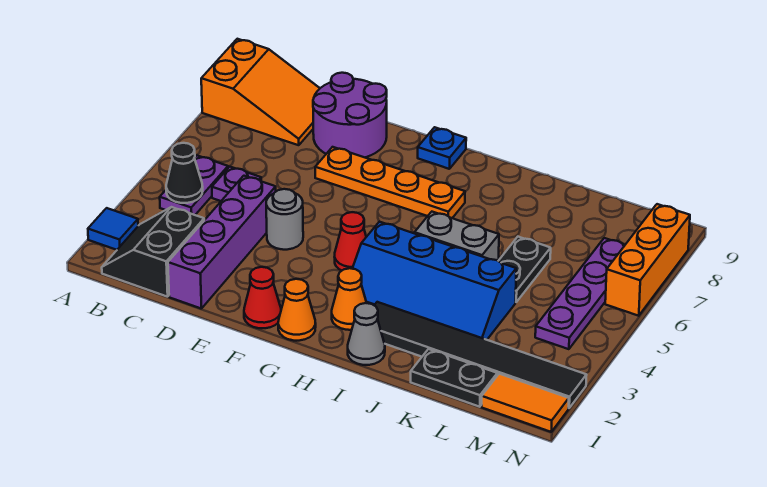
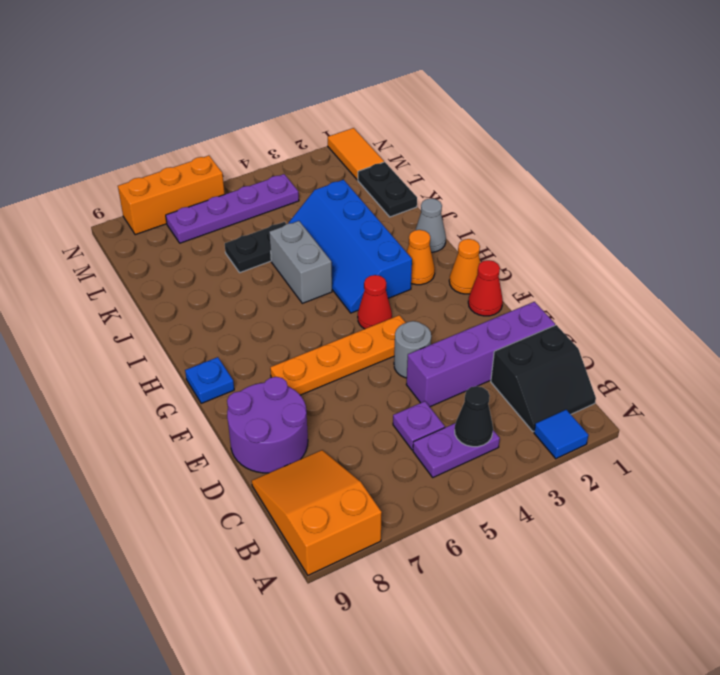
orange plate E7:H7 level 1 -> orange plate F4:F7 level 1
blue slope H3:K4 level 1 top 4 -> blue slope H3:K4 level 1 top 3
black tile I2:N2 level 1 -> none

